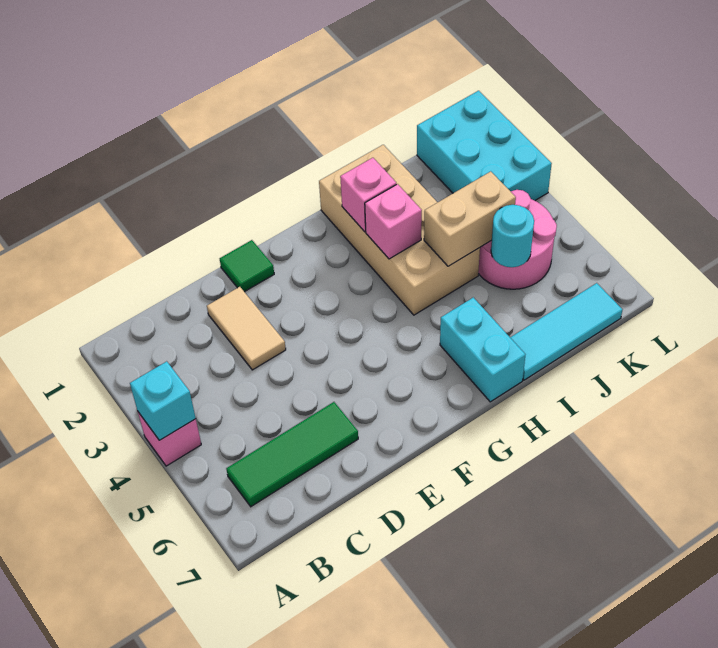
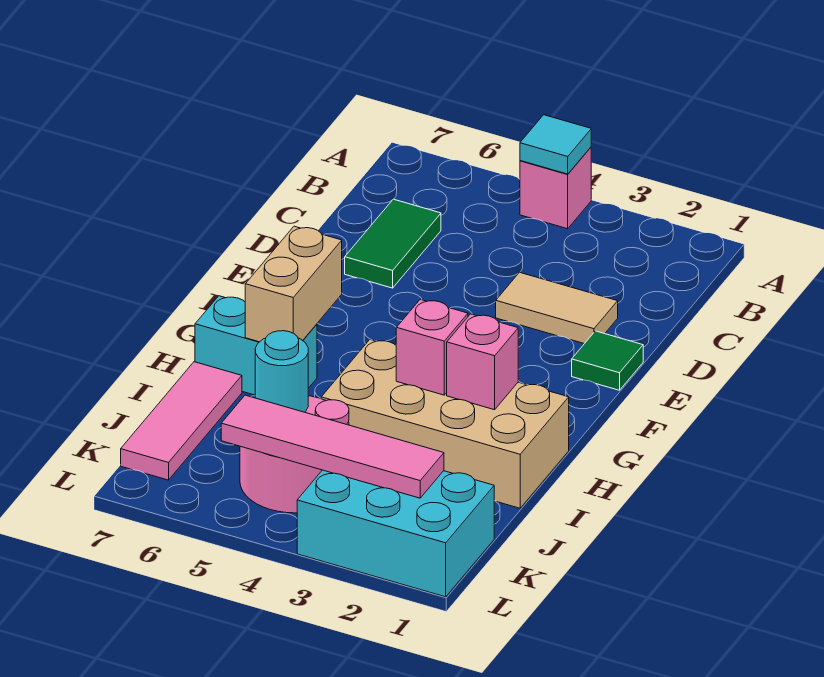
cyan brick A4 level 2 -> cyan tile A4 level 2
green tile B6:D6 level 1 -> green tile C6:D6 level 1
tan brick I4:J4 level 2 -> tan brick G6:H6 level 2
cyan tile I7:K7 level 1 -> pink tile I7:K7 level 1
none -> pink tile K2:K5 level 2

